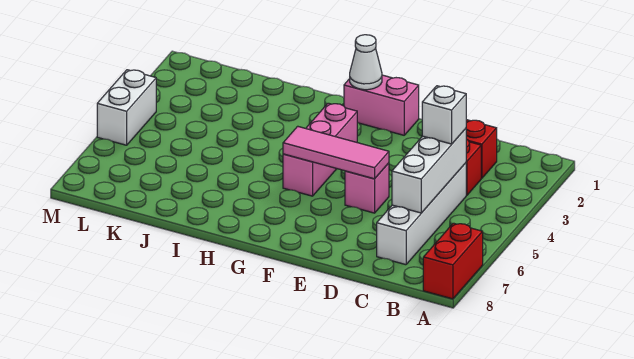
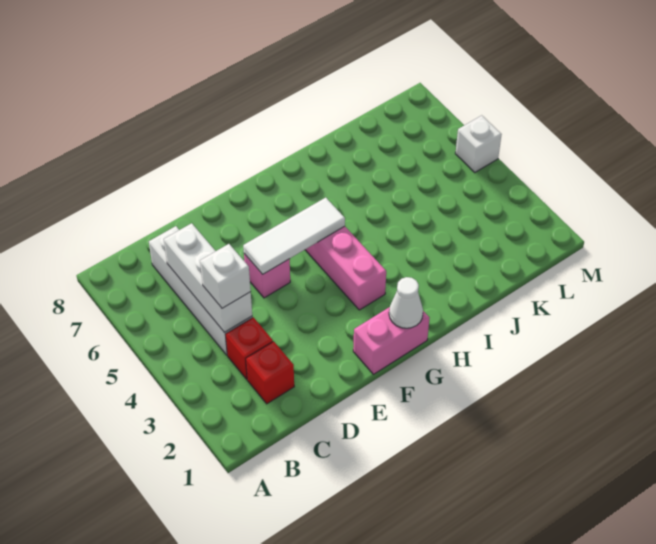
red brick A7:A8 level 1 -> none
pink tile E5:G5 level 2 -> white tile E5:G5 level 2
white brick M4:M5 level 1 -> white brick M5 level 1

